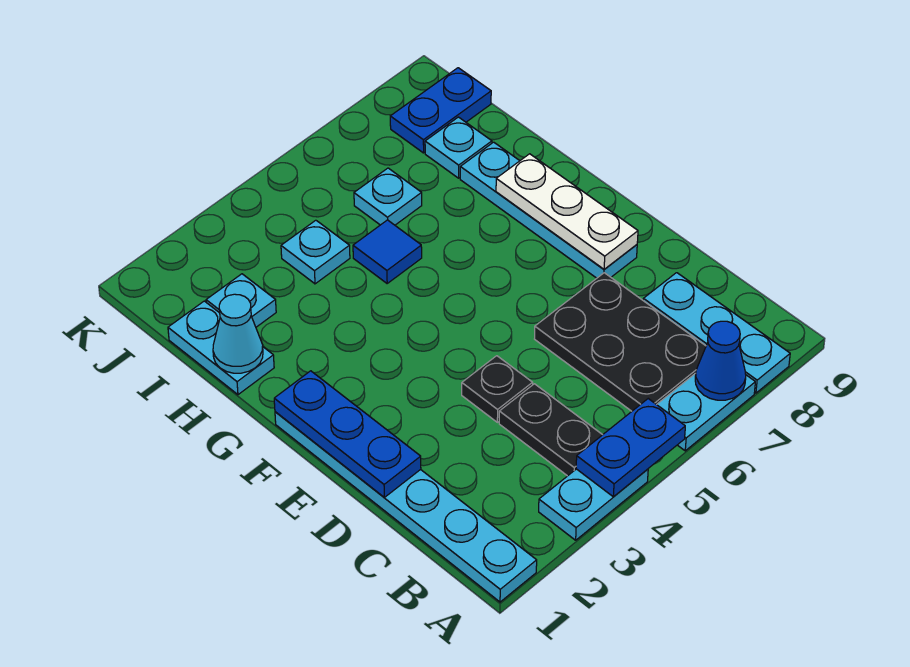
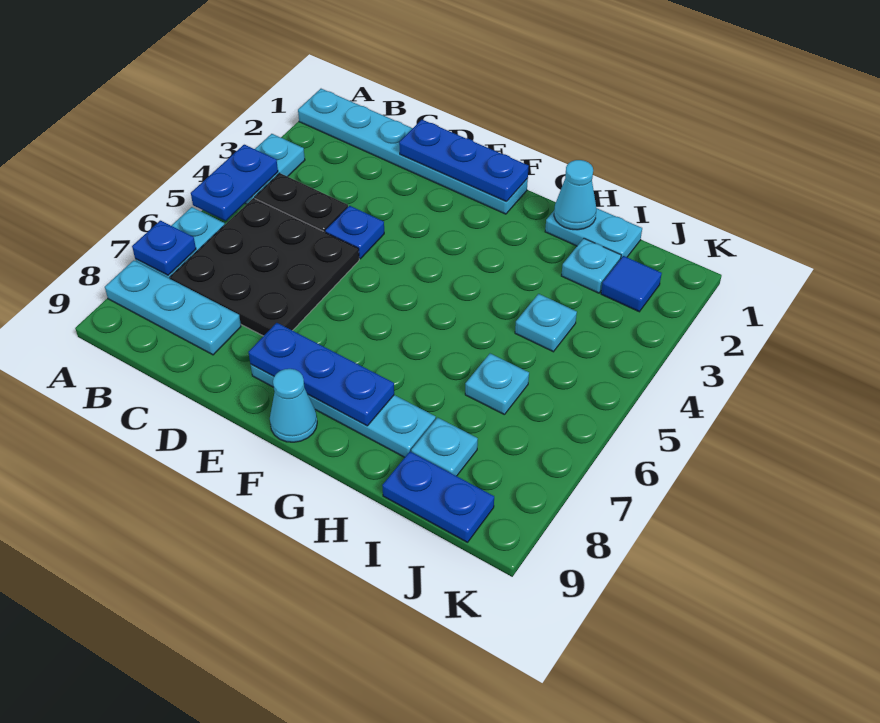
blue cone A7 level 2 -> blue plate A7 level 2
black plate B6:D7 level 1 -> black plate B5:D7 level 1
black plate D4 level 1 -> blue plate D4 level 1
white plate E8:G8 level 2 -> blue plate E8:G8 level 2
none -> cyan cone F9 level 1
blue tile H5 level 1 -> blue tile J2 level 1
blue plate J8:J9 level 1 -> blue plate I9:J9 level 1

